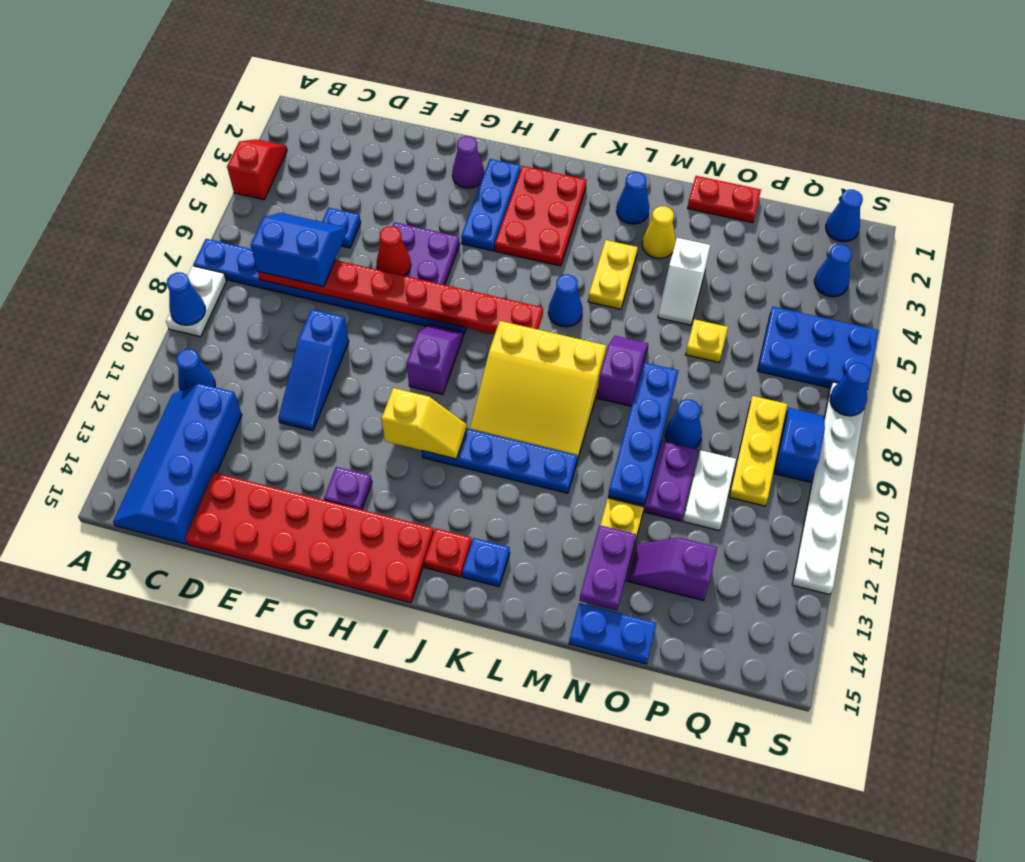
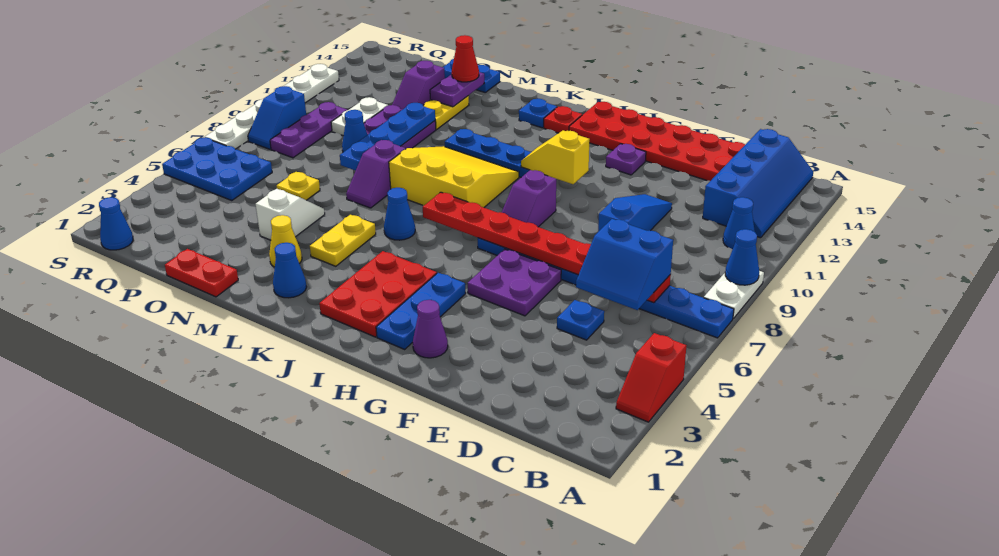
red cone F6 level 2 -> red cone N14 level 3
purple slope O13:P13 level 1 top P -> purple slope O12:O13 level 1 top 13
yellow plate Q8:Q10 level 1 -> purple plate Q8:Q10 level 1
blue cone R3 level 1 -> none
blue cone S7 level 2 -> none

